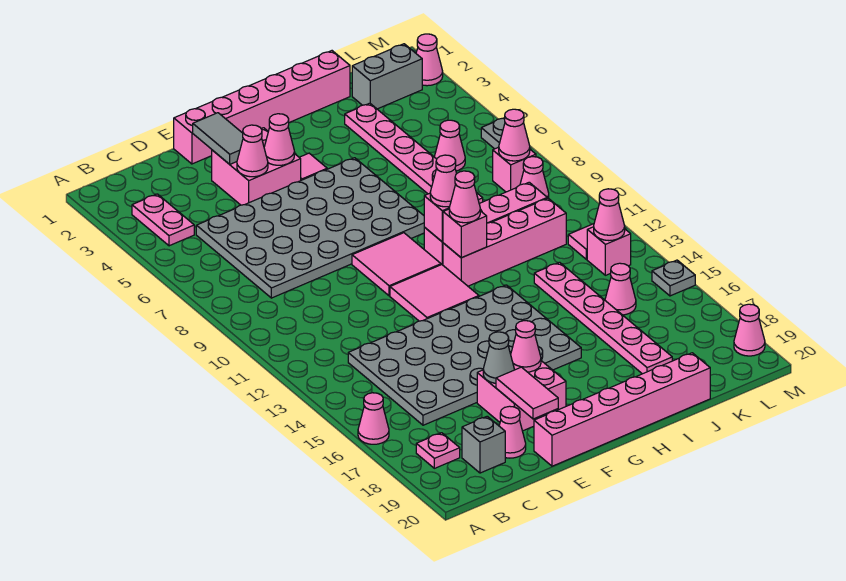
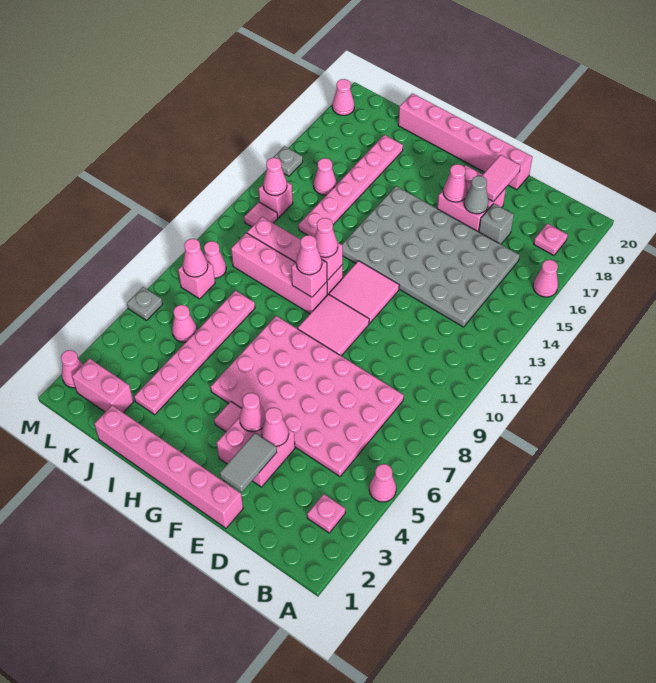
pink plate B3:B4 level 1 -> pink plate B3 level 1
grey plate C5:H8 level 1 -> pink plate C5:H8 level 1
grey brick C19 level 1 -> grey brick D17 level 1
pink cone D19 level 1 -> pink cone A5 level 1
grey brick K2:L2 level 1 -> pink brick K2:L2 level 1

